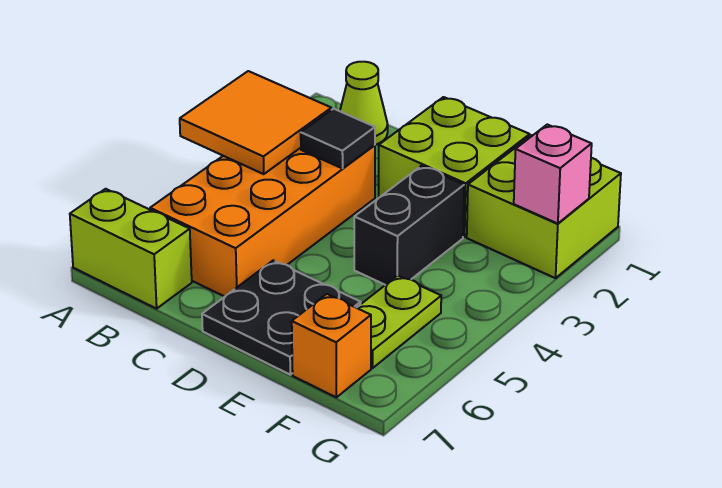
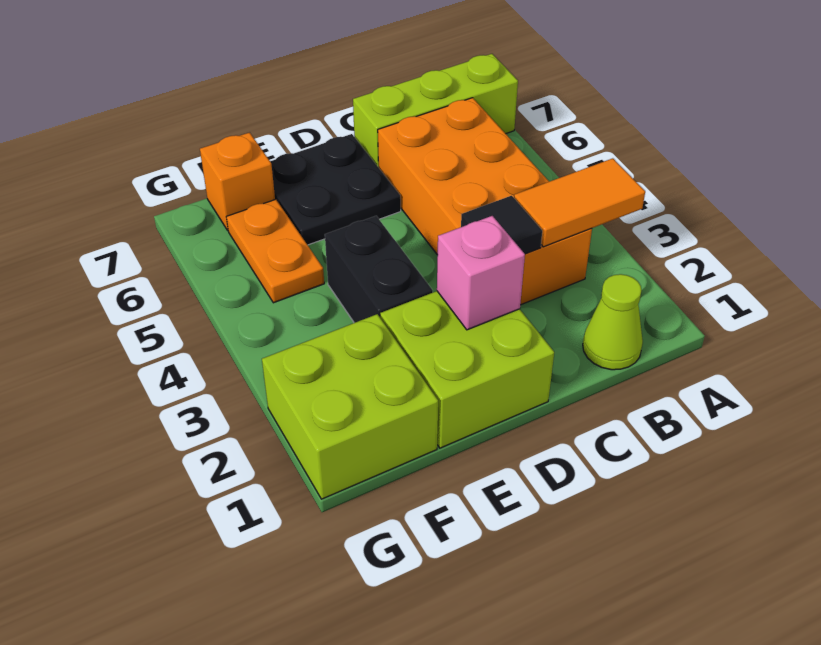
orange tile A3:B4 level 2 -> orange tile A3:B3 level 2
lime brick A7:B7 level 1 -> lime brick A7:C7 level 1
lime plate F5:F6 level 1 -> orange plate F5:F6 level 1
pink brick G2 level 2 -> pink brick D2 level 2

